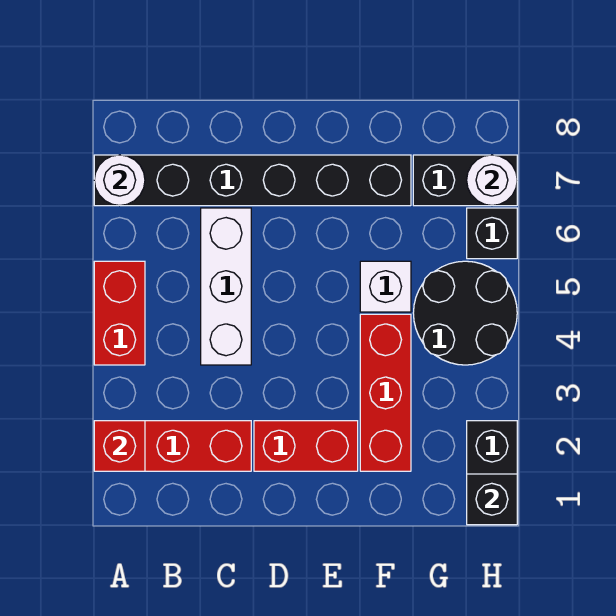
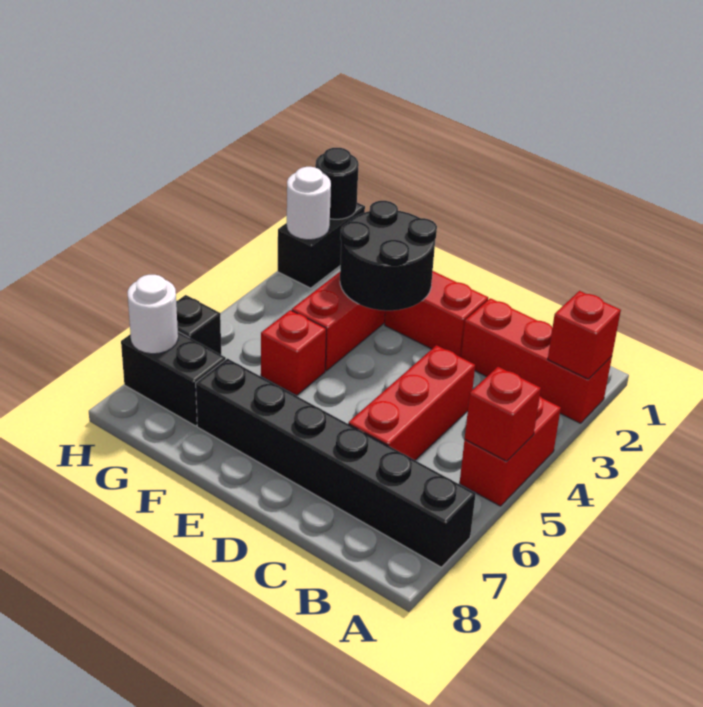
none -> red brick A5 level 2
white round brick A7 level 2 -> white round brick H2 level 2
white brick C4:C6 level 1 -> red brick C4:C6 level 1
white brick F5 level 1 -> red brick F5 level 1
black round brick G4:H5 level 1 -> black round brick E2:F3 level 2
black brick H1 level 2 -> black round brick H1 level 2

